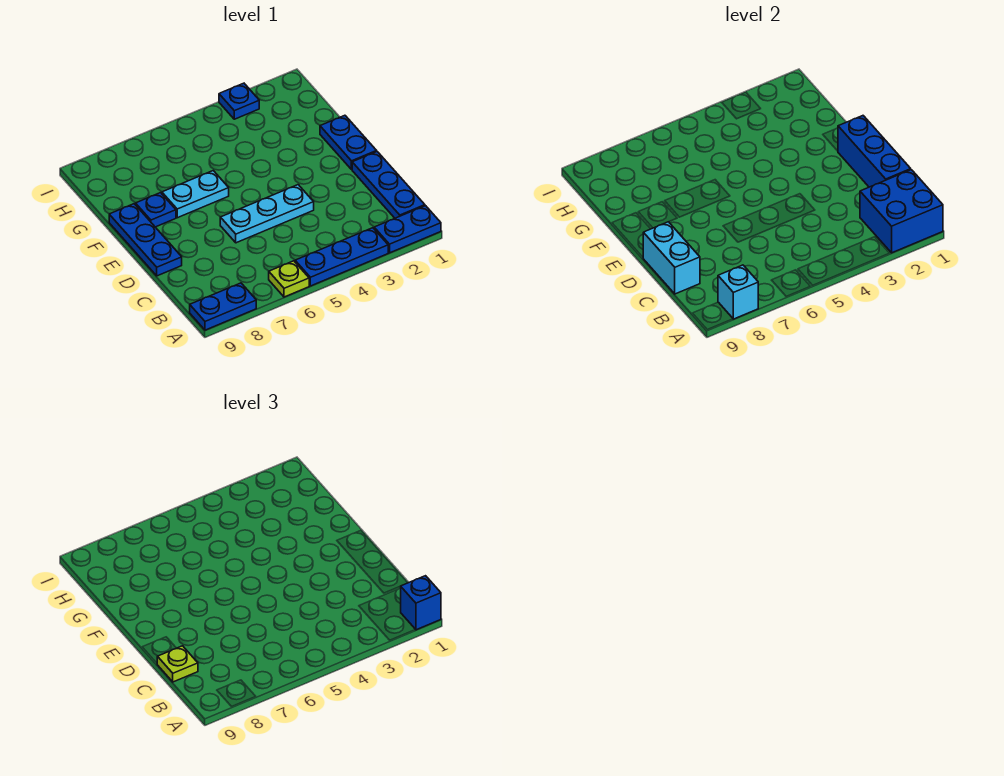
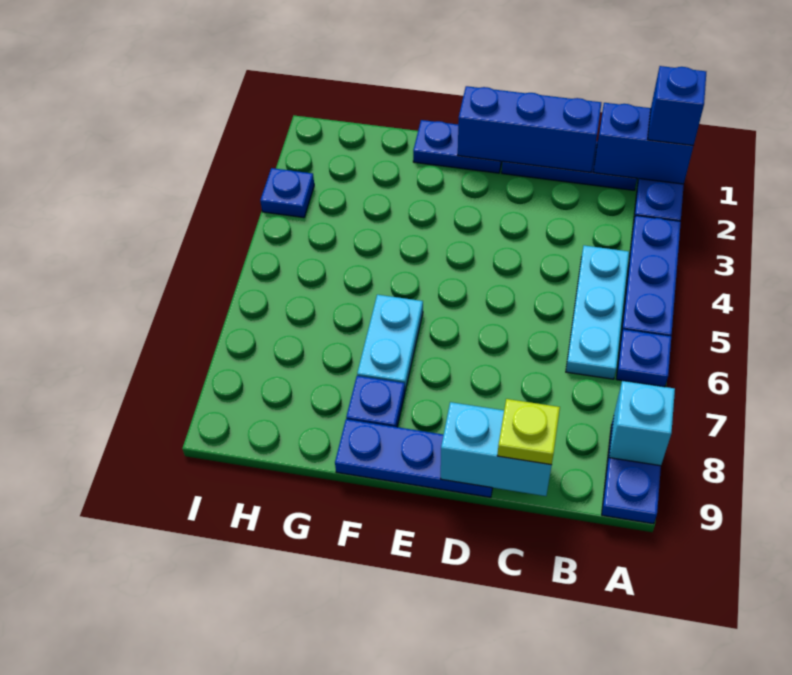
blue brick A1:B2 level 2 -> blue brick A1:B1 level 2
lime plate A6 level 1 -> blue plate A6 level 1
cyan plate D4:D6 level 1 -> cyan plate B4:B6 level 1

